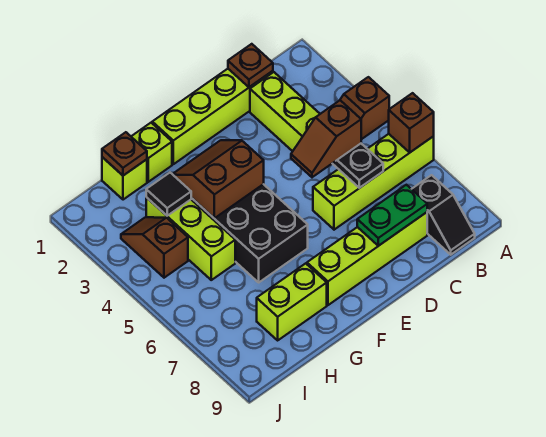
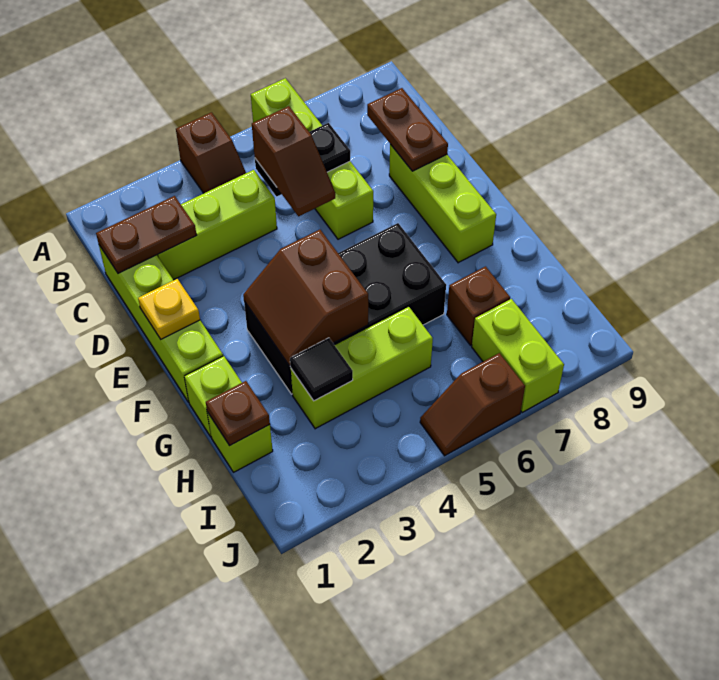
brown brick A6 level 2 -> brown brick H7 level 1
black slope B8:B9 level 1 top 8 -> none
brown plate C1 level 2 -> brown plate C1:C2 level 2
lime brick C8:F8 level 1 -> lime brick D8:F8 level 1
green plate C8:D8 level 2 -> brown plate C8:D8 level 2
none -> yellow plate E1 level 2
lime brick G8:H8 level 1 -> lime brick I7:J7 level 1
brown slope I3:I4 level 1 top 4 -> brown slope J5:J6 level 1 top 6

